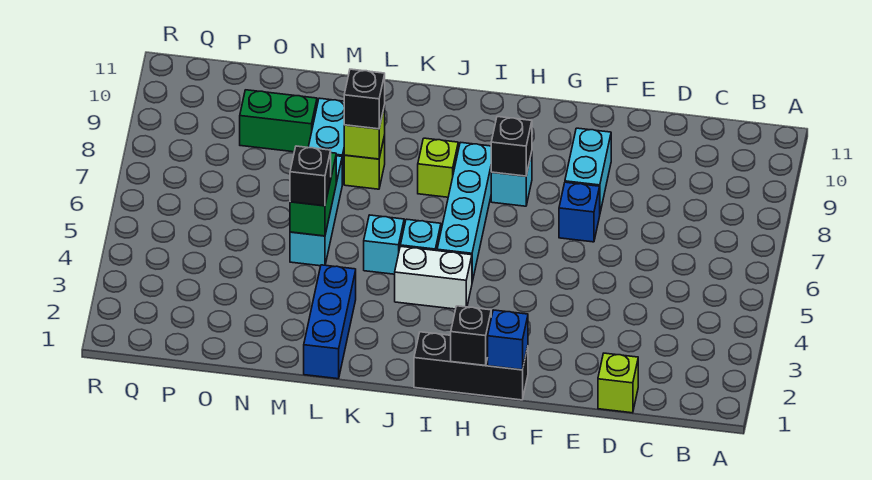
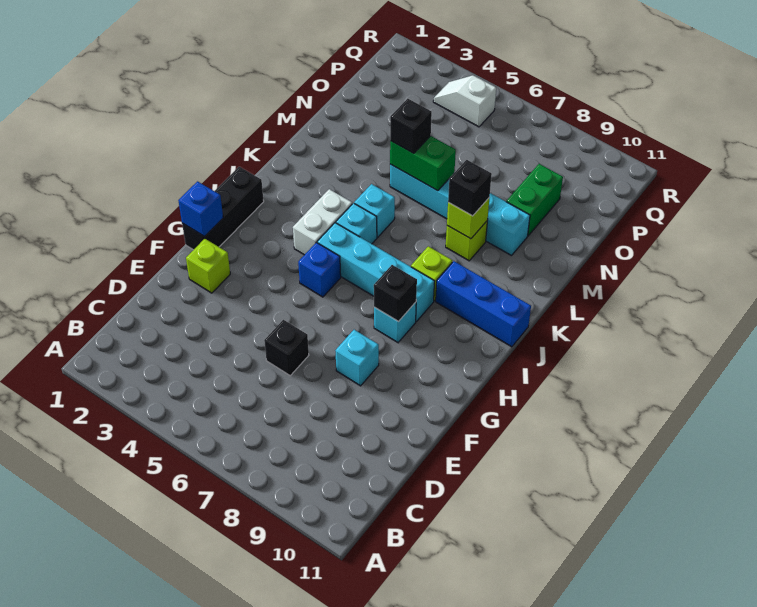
lime brick D1 level 1 -> lime brick F2 level 1
blue brick F7 level 1 -> blue brick H5 level 1
cyan brick F8:F9 level 1 -> cyan brick F8 level 1
black brick H1 level 2 -> black brick E6 level 1
blue brick L1:L3 level 1 -> blue brick J9:J11 level 1
none -> white slope Q4:Q5 level 1 top 5

